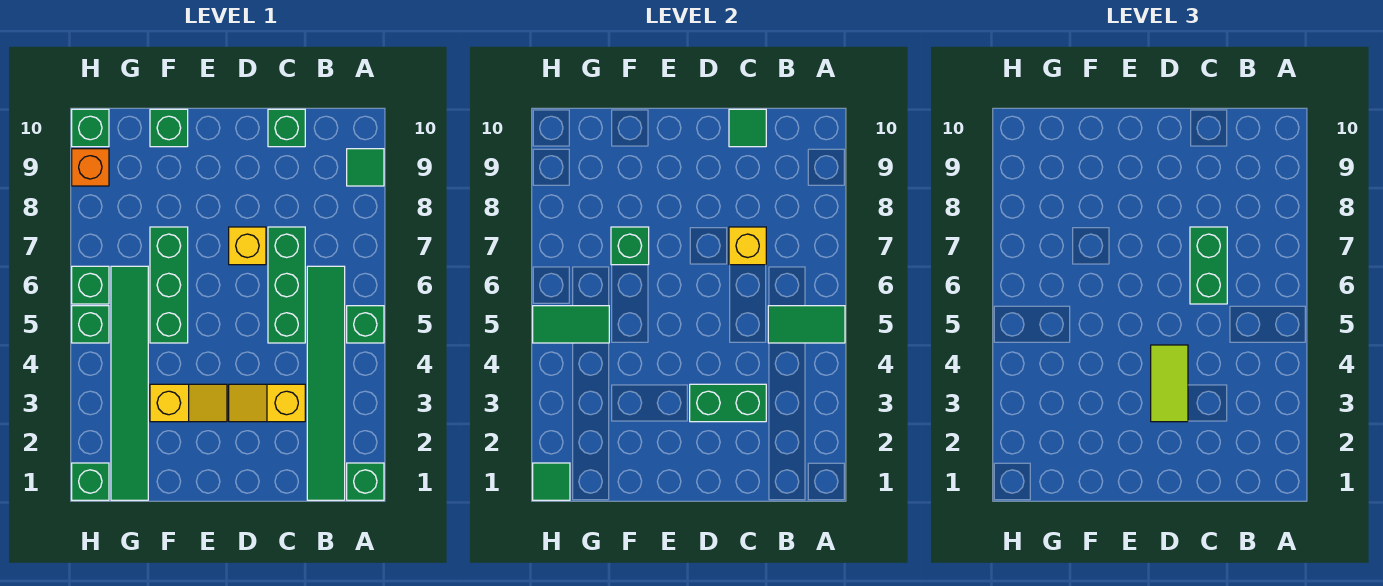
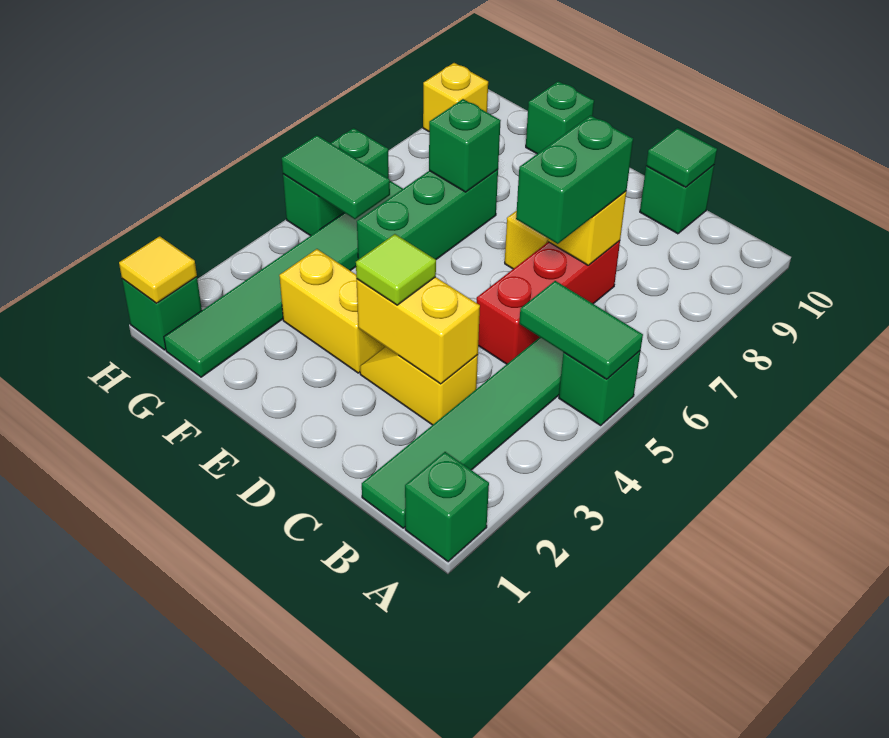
green tile A9 level 1 -> none
green brick C3:D3 level 2 -> yellow brick C3:D3 level 2
green brick C5:C7 level 1 -> red brick C5:C7 level 1
lime tile D3:D4 level 3 -> lime tile D3 level 3
yellow slope E3:F3 level 1 top F -> yellow brick E3:F3 level 1
green tile H1 level 2 -> yellow tile H1 level 2
orange brick H9 level 1 -> yellow brick H9 level 1
green brick H10 level 1 -> none

